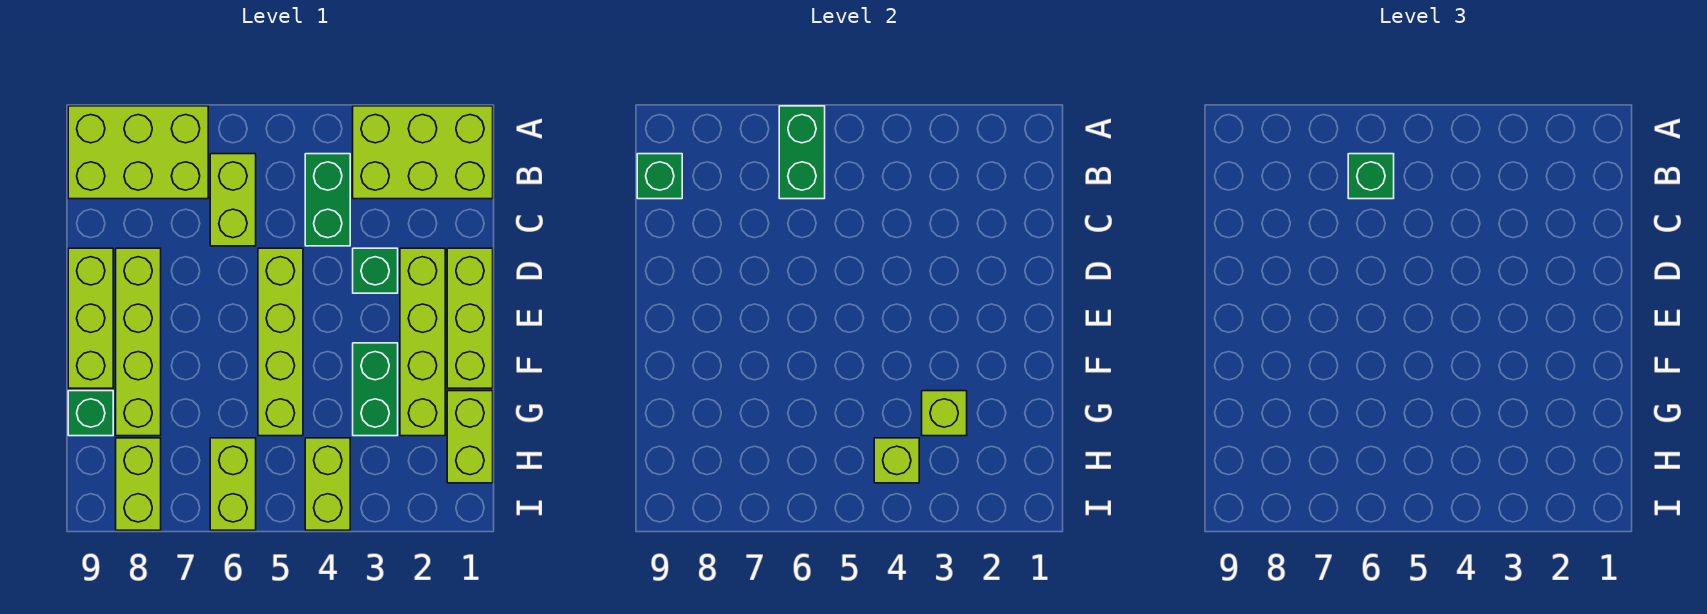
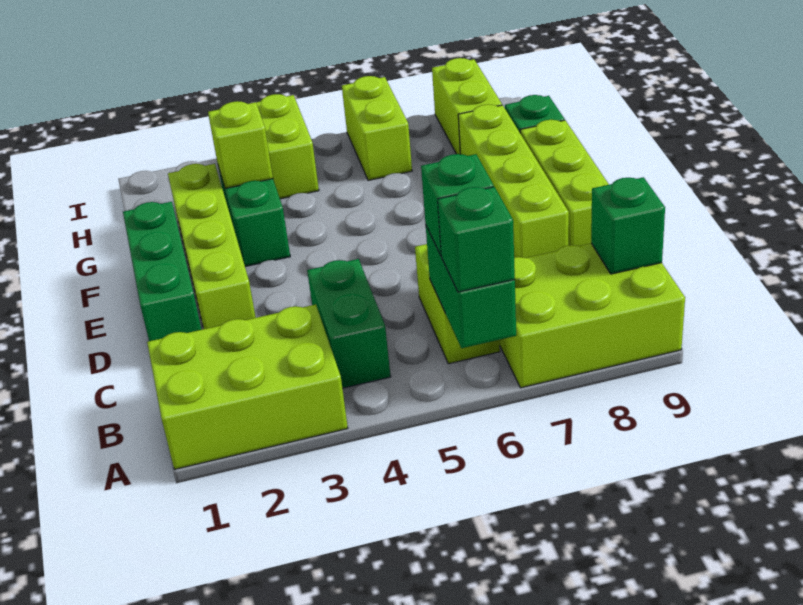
lime brick D1:F1 level 1 -> green brick D1:F1 level 1
green brick D3 level 1 -> green brick A6 level 3
lime brick D5:G5 level 1 -> none
lime brick G1:H1 level 1 -> none
lime brick H4 level 2 -> none

